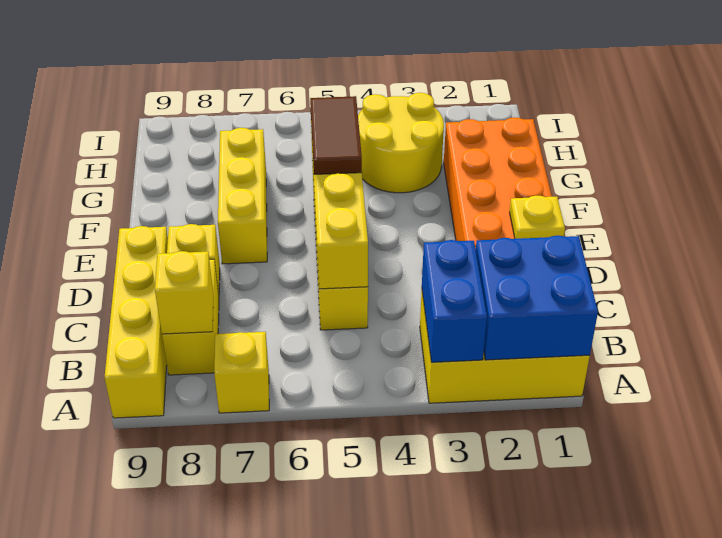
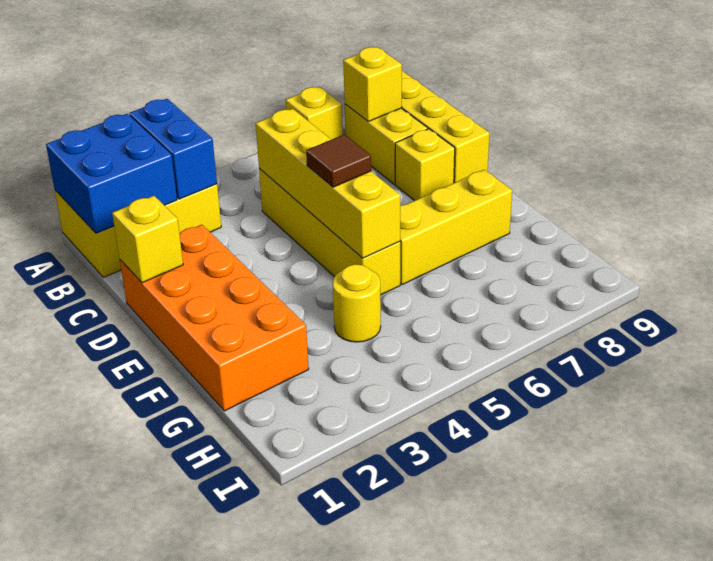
yellow plate D1 level 2 -> yellow brick D1 level 2
brown tile E5:F5 level 3 -> brown tile E5 level 3
yellow brick E7:G7 level 1 -> yellow brick F6:F8 level 1
yellow round brick G3:H4 level 1 -> yellow round brick G4 level 1

